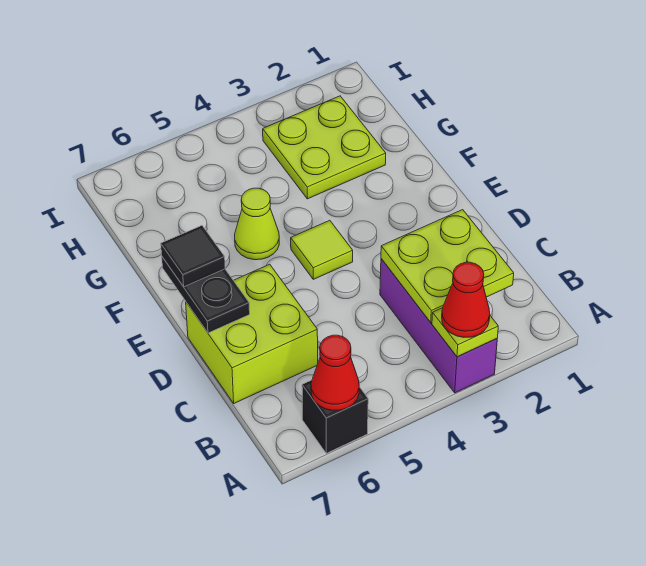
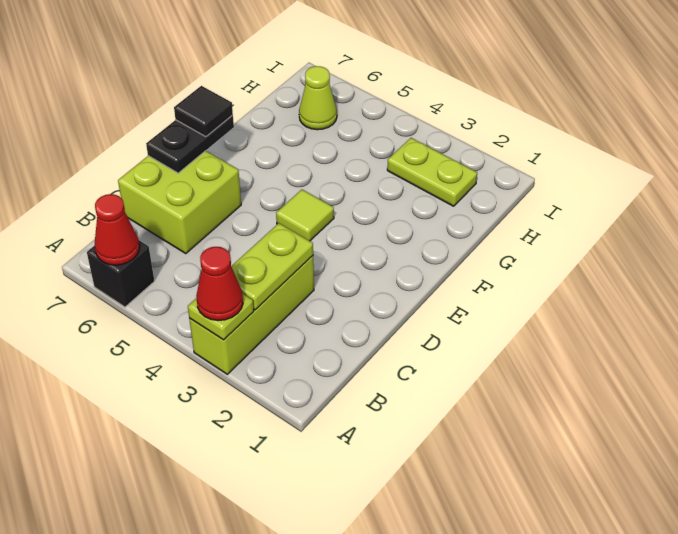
purple brick A3:C3 level 1 -> lime brick A3:C3 level 1
lime plate B2:C3 level 2 -> lime plate B3:C3 level 2
lime cone F5 level 1 -> lime cone H6 level 1
lime plate G2:H3 level 1 -> lime plate H2:H3 level 1

